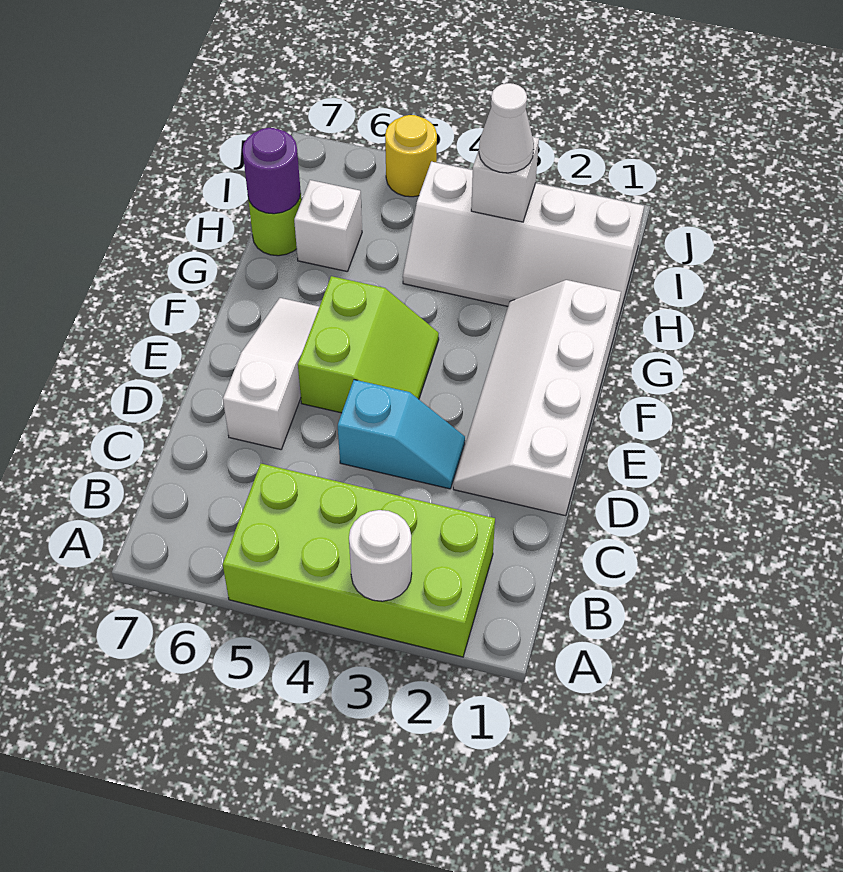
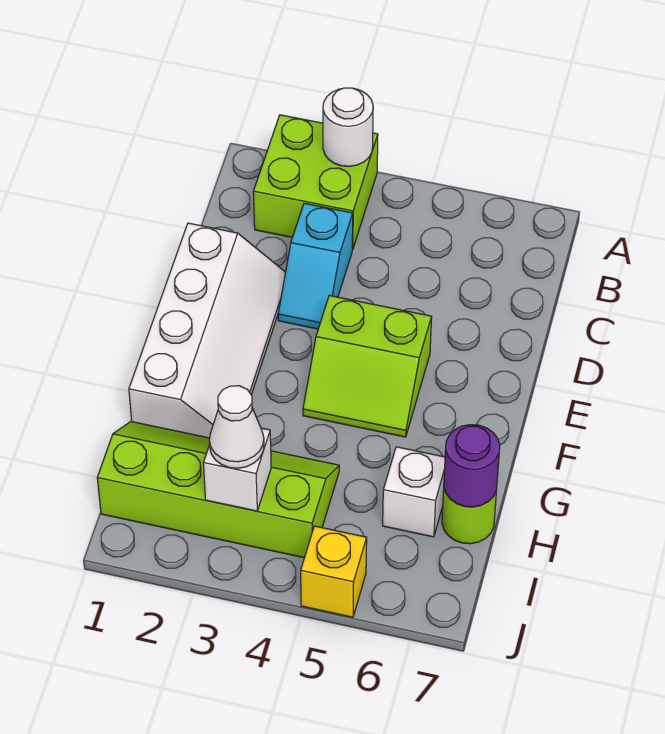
lime brick A2:B5 level 1 -> lime brick A2:B3 level 1
cyan slope D3:D4 level 1 top 4 -> cyan slope C3:D3 level 1 top C
white slope D6:F6 level 1 top D -> none
lime slope E4:F5 level 1 top 5 -> lime slope E4:F5 level 1 top E
white slope H1:I4 level 1 top I -> lime slope H1:I4 level 1 top I
yellow round brick J5 level 1 -> yellow brick J5 level 1

